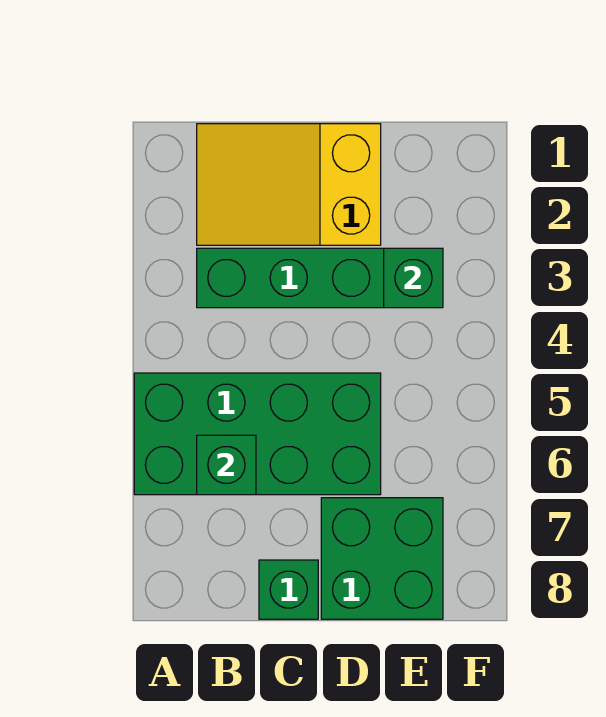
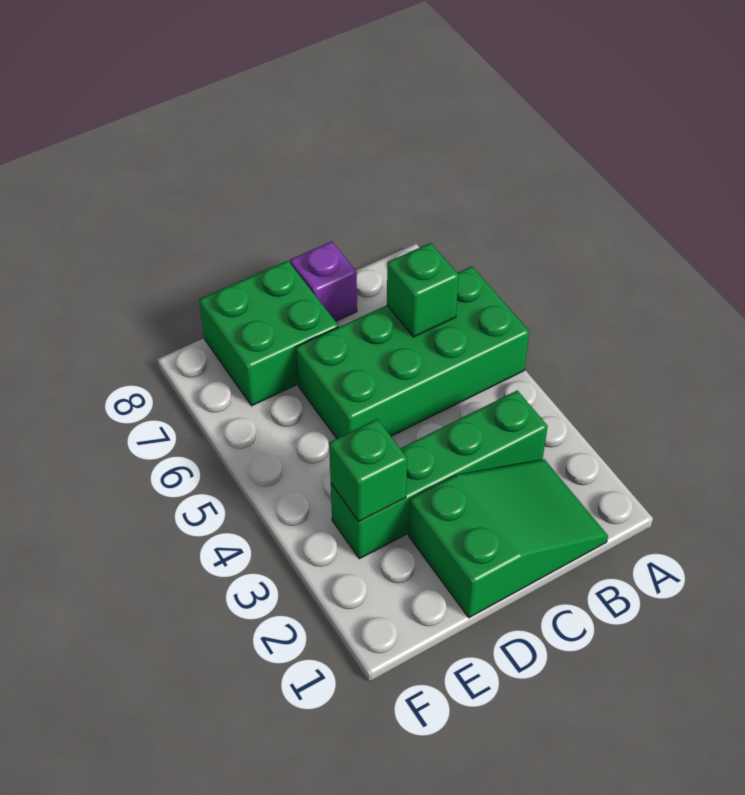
yellow slope B1:D2 level 1 top D -> green slope B1:D2 level 1 top D
green brick C8 level 1 -> purple brick C8 level 1

